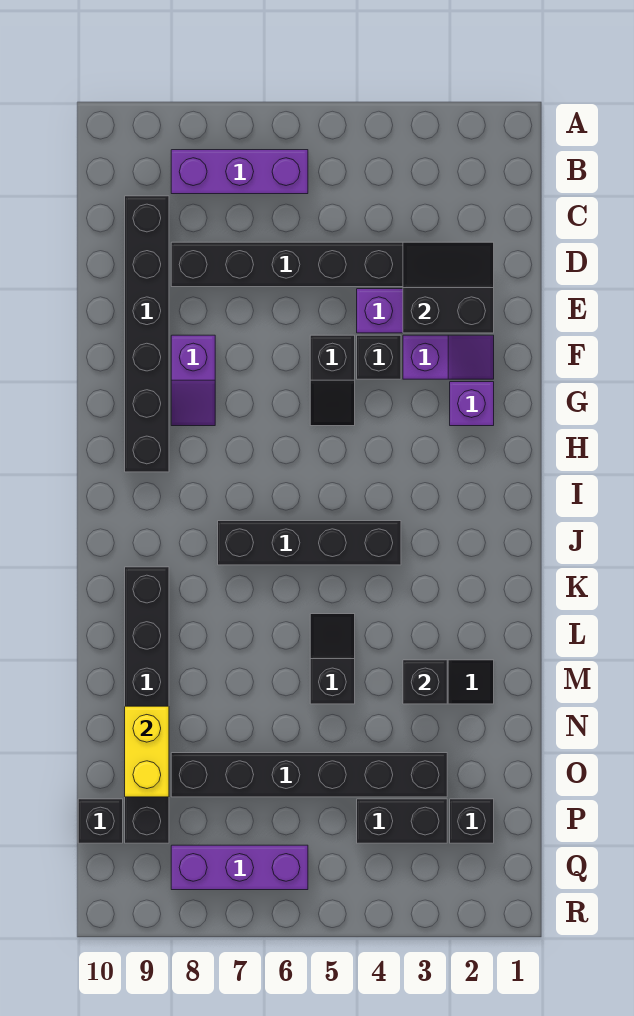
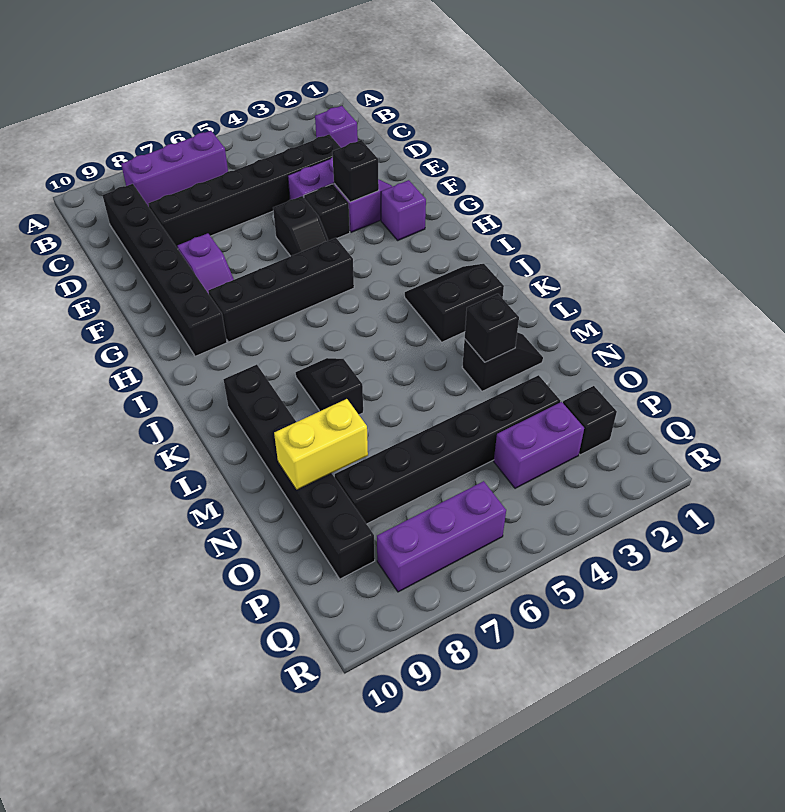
none -> purple brick C2 level 1
black slope D2:E3 level 2 top E -> black slope J2:K3 level 1 top K
black brick J4:J7 level 1 -> black brick H5:H8 level 1
black slope L5:M5 level 1 top M -> black slope K7:L7 level 1 top L
yellow brick N9:O9 level 2 -> yellow brick N8:N9 level 2
black brick P3:P4 level 1 -> purple brick P3:P4 level 1
black brick P10 level 1 -> black brick F3 level 2

